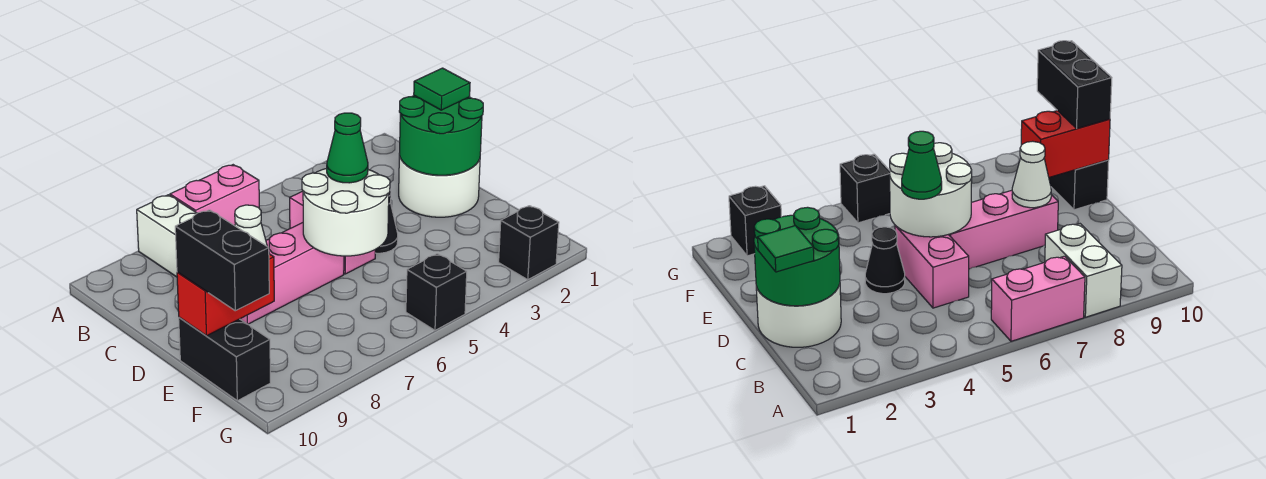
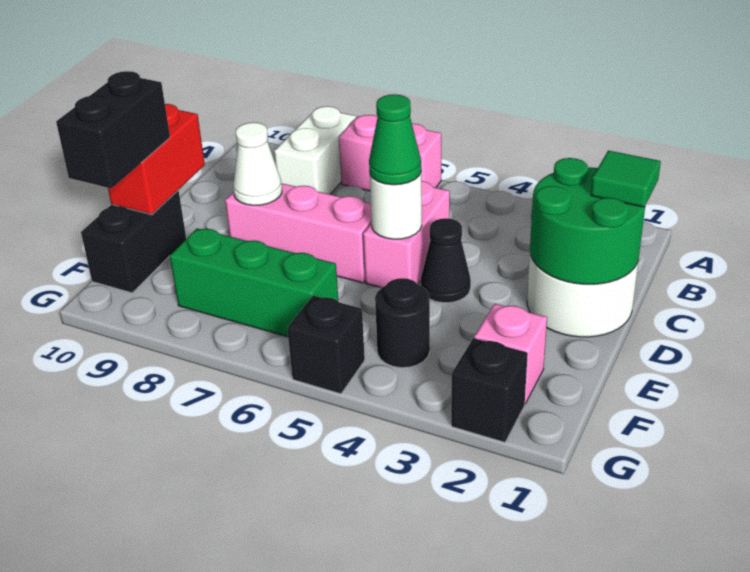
white round brick D5:E6 level 2 -> white round brick D5 level 2
red brick E9:E10 level 2 -> red brick D10:E10 level 2
none -> pink brick F2 level 1
none -> black round brick F4 level 1
none -> green brick F6:F8 level 1

